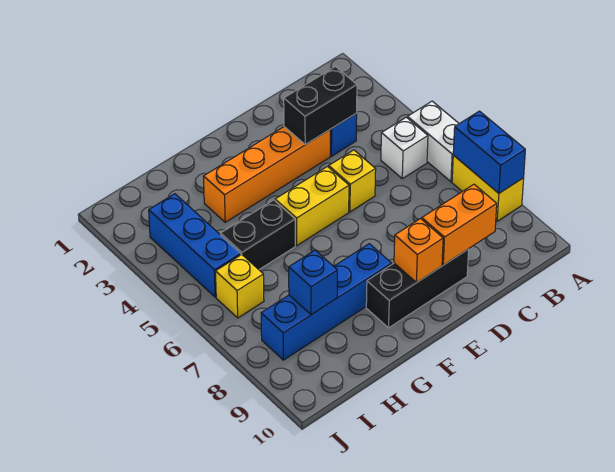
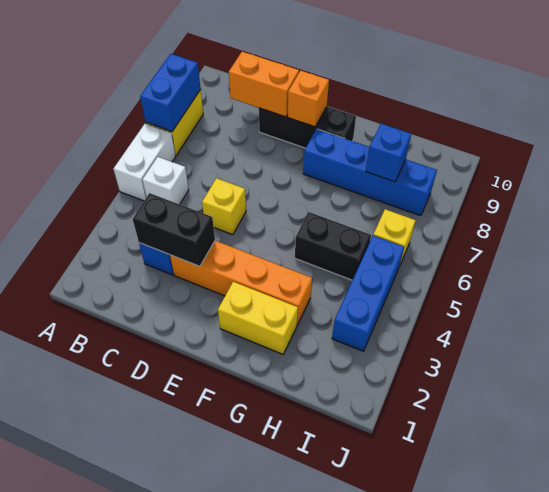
yellow brick E5:F5 level 1 -> yellow brick F2:G2 level 1

